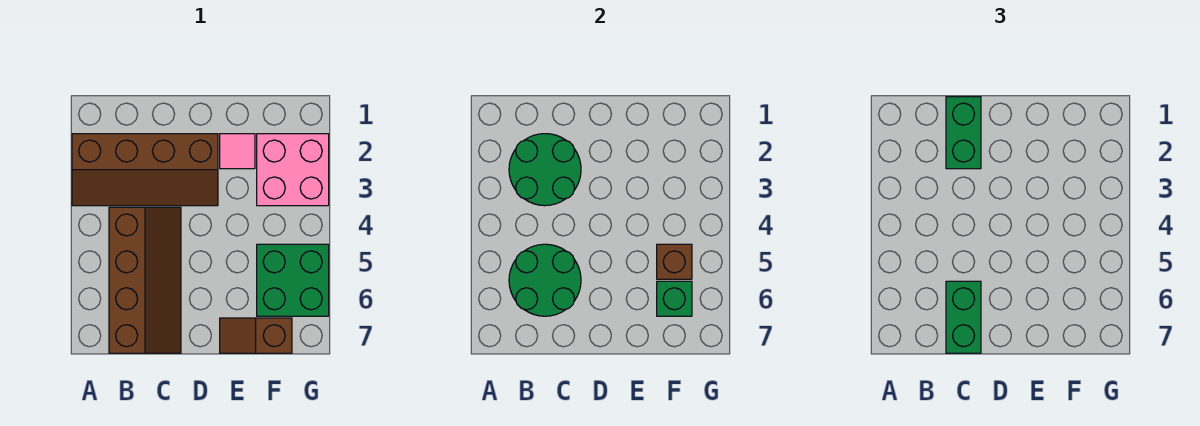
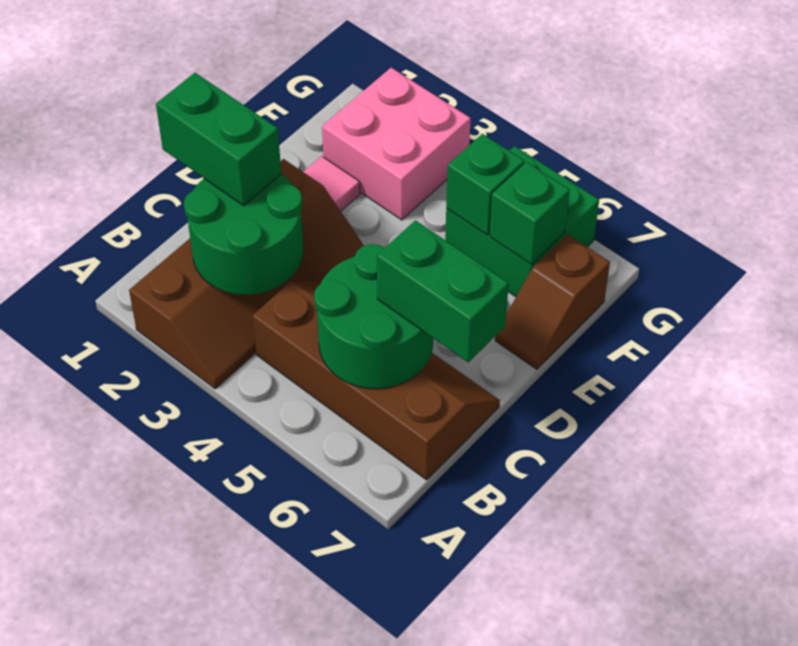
brown brick F5 level 2 -> green brick F5 level 2

